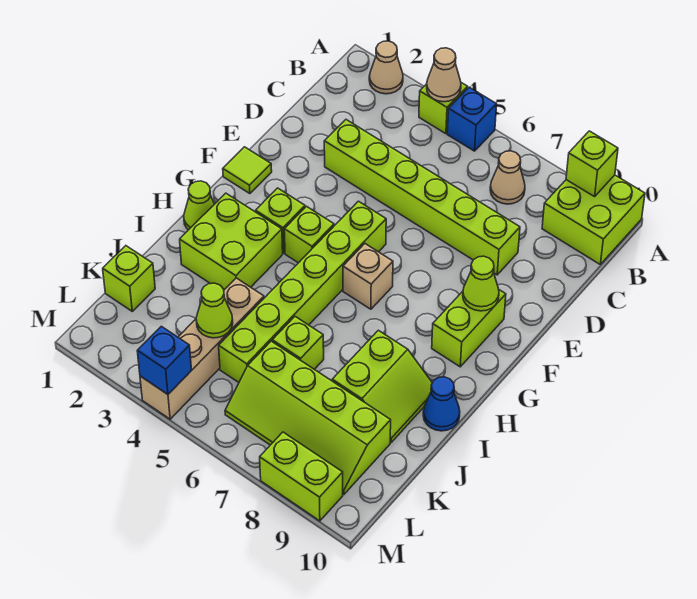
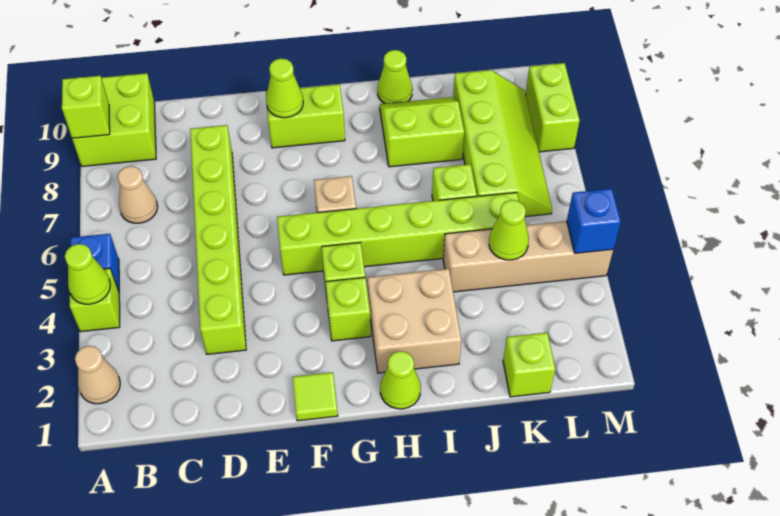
tan cone A4 level 2 -> lime cone A4 level 2
lime brick H2:I3 level 1 -> tan brick H2:I3 level 1
blue cone I10 level 1 -> lime cone I10 level 1

